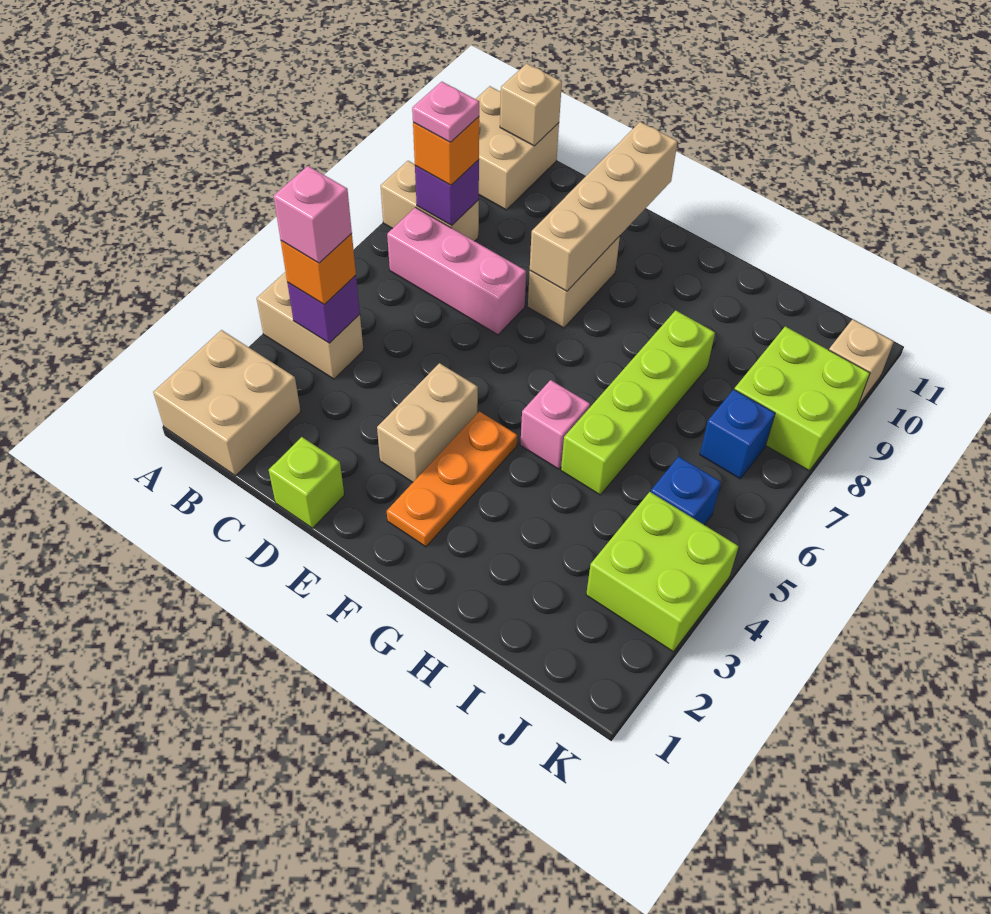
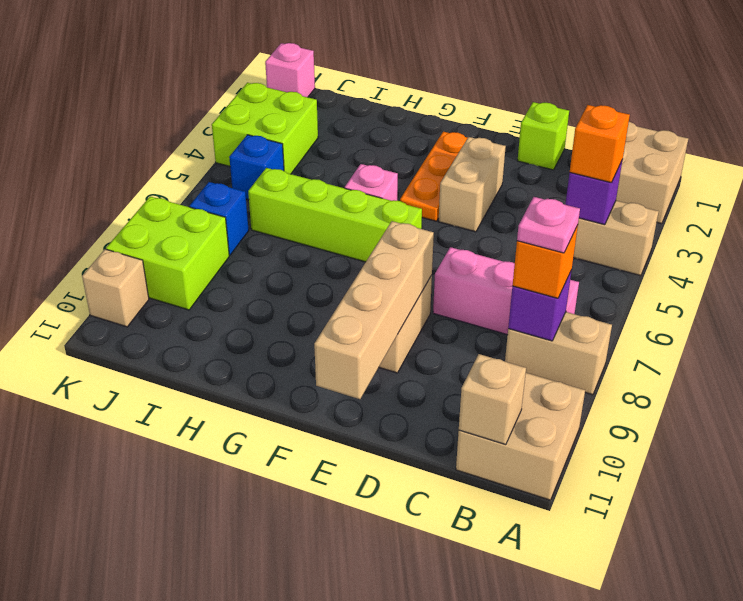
pink brick B4 level 4 -> pink brick K1 level 1
lime brick H5:H8 level 1 -> lime brick F6:I6 level 1

